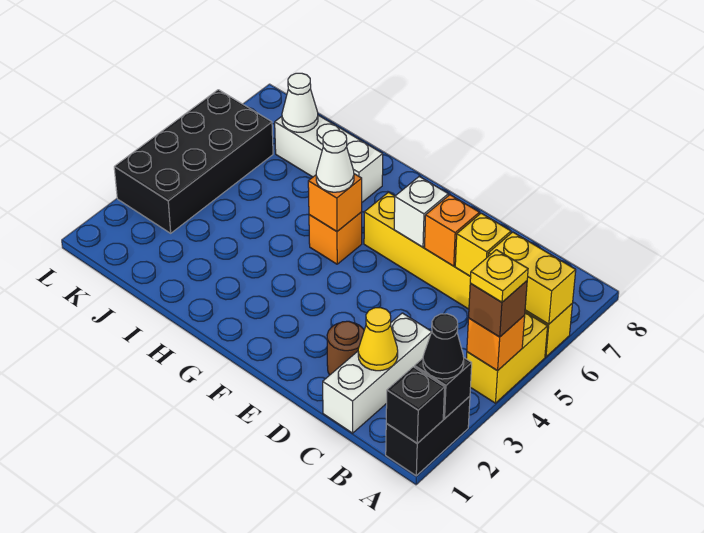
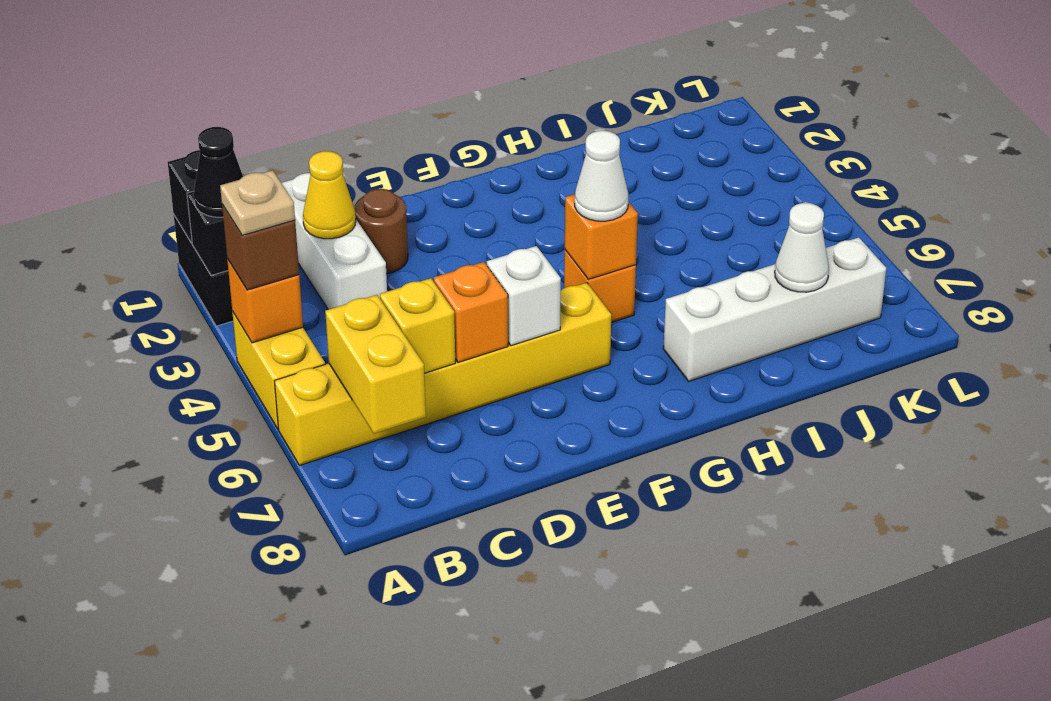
yellow plate A4 level 4 -> tan plate A4 level 4
yellow brick A6:B6 level 2 -> yellow brick B6:B7 level 2
white brick H7:J7 level 1 -> white brick H7:K7 level 1
black brick K3:L6 level 1 -> none

